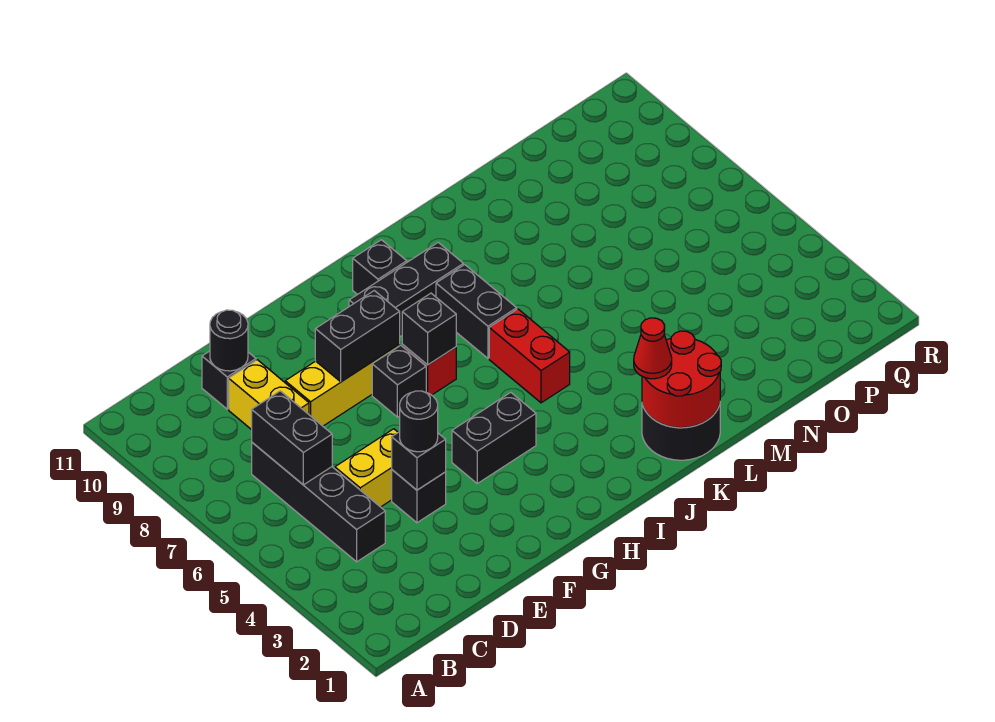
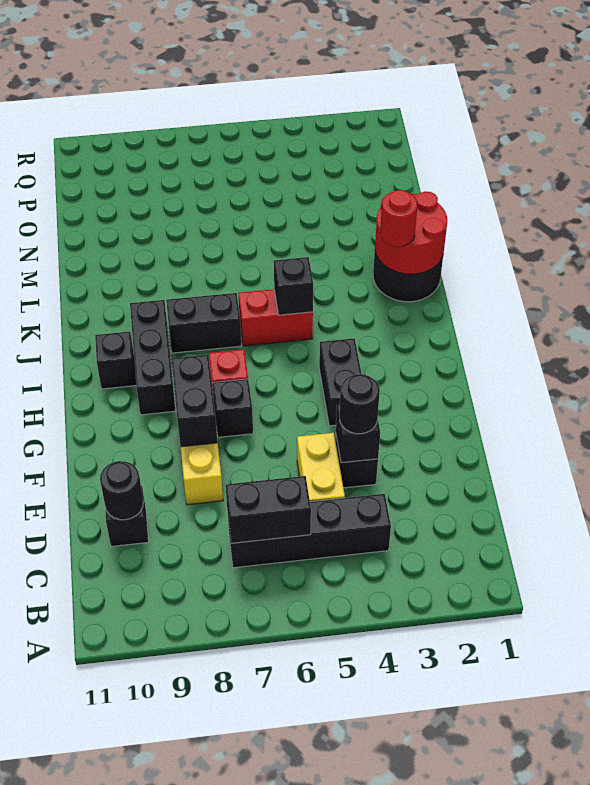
yellow brick D8:D9 level 1 -> none
black brick H7 level 2 -> black brick J5 level 2
red cone K2 level 3 -> red round brick K2 level 3

